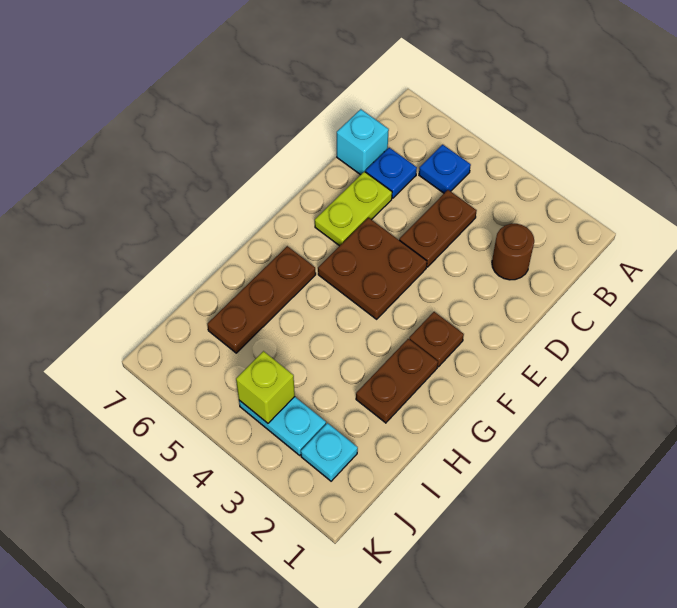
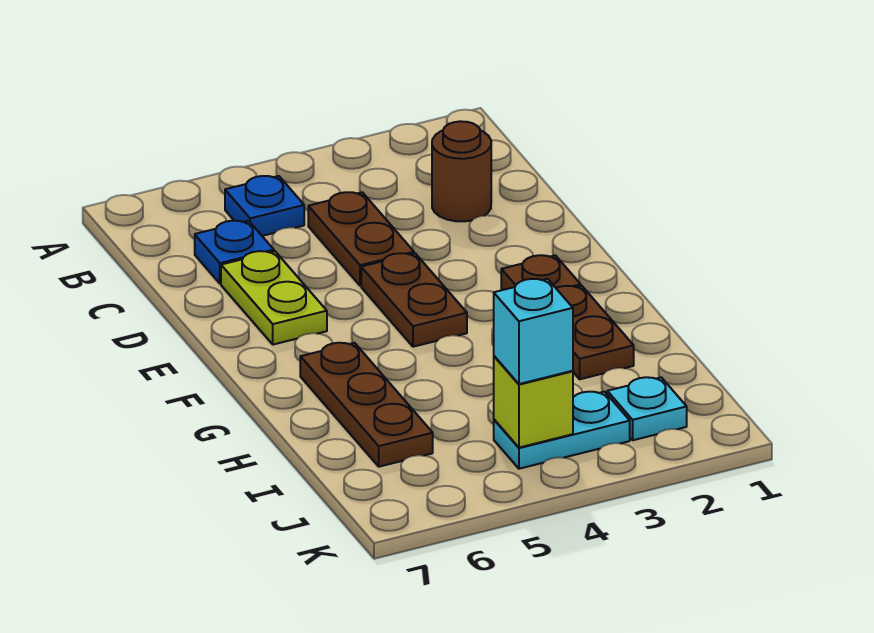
cyan brick C7 level 1 -> cyan brick J4 level 3
brown plate E4:F5 level 1 -> brown plate E4:F4 level 1

